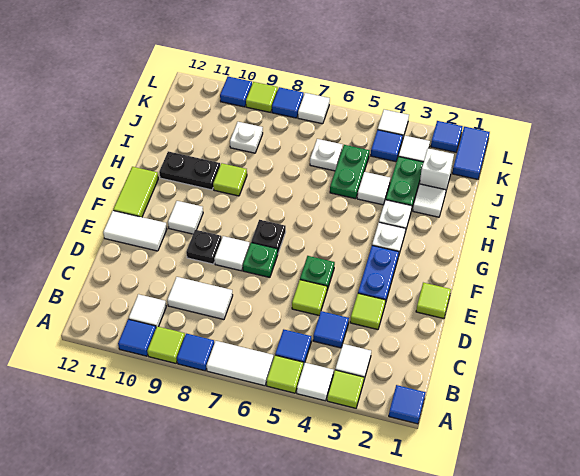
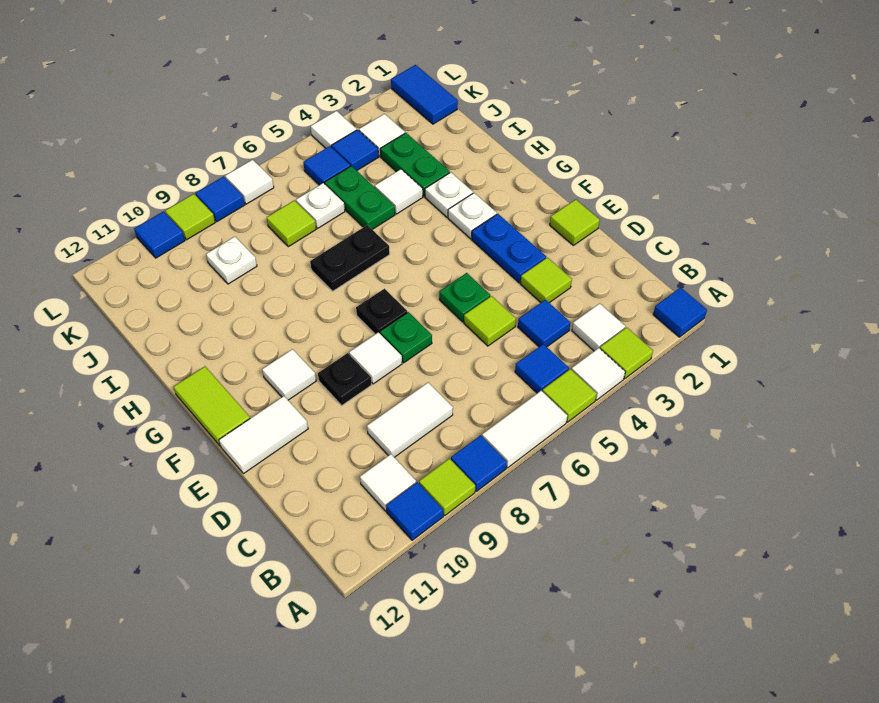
lime tile H9 level 1 -> lime tile J7 level 1
black plate H10:H11 level 1 -> black plate H6:H7 level 1
white tile I2 level 1 -> none
white brick J2 level 1 -> none
blue tile L2 level 1 -> blue tile K5 level 1

